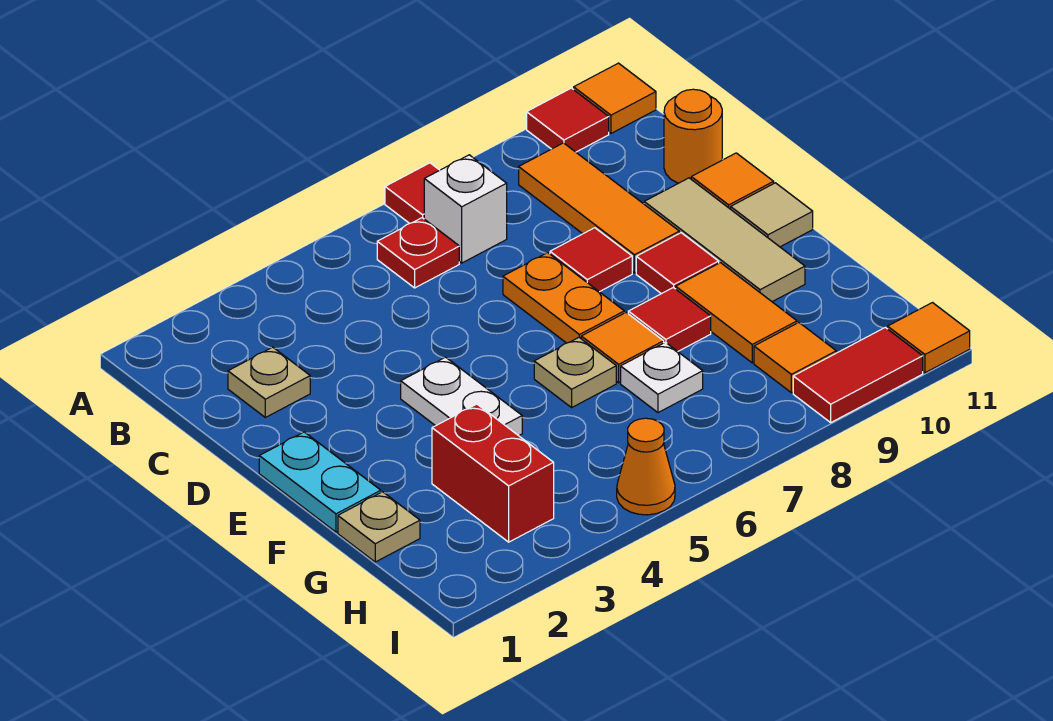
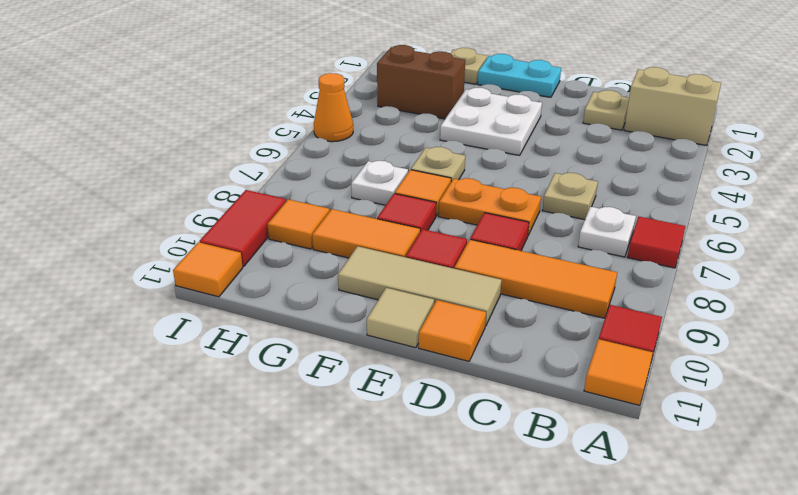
none -> tan brick A2:B2 level 1
red plate B6 level 1 -> none
white brick B7 level 1 -> white plate B7 level 1
none -> tan plate C6 level 1
orange round brick C11 level 1 -> none
white plate E4:F4 level 1 -> white plate E3:F4 level 1
red brick G3:H3 level 1 -> brown brick G3:H3 level 1

